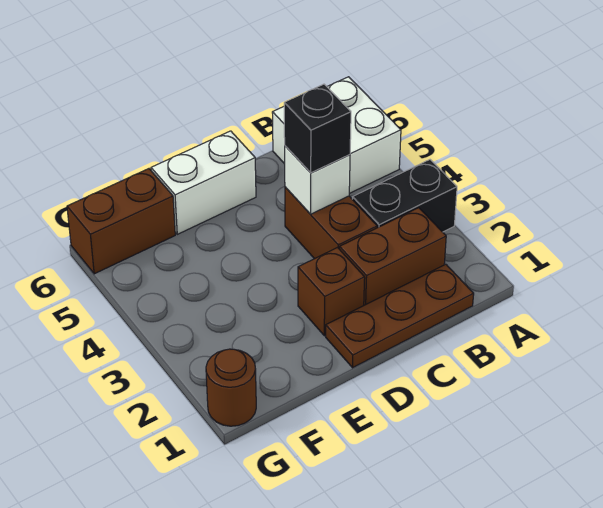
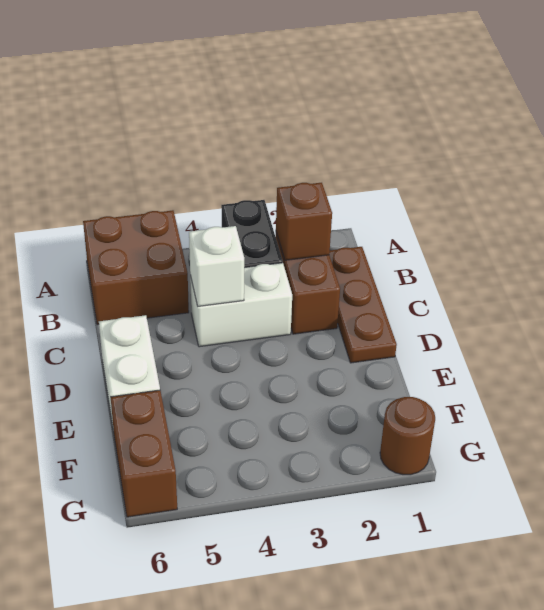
white brick A5:B6 level 1 -> brown brick A5:B6 level 1
brown brick C3:C4 level 1 -> white brick C3:C4 level 1
black brick C4 level 3 -> none
brown brick D2 level 1 -> brown brick B2 level 2

